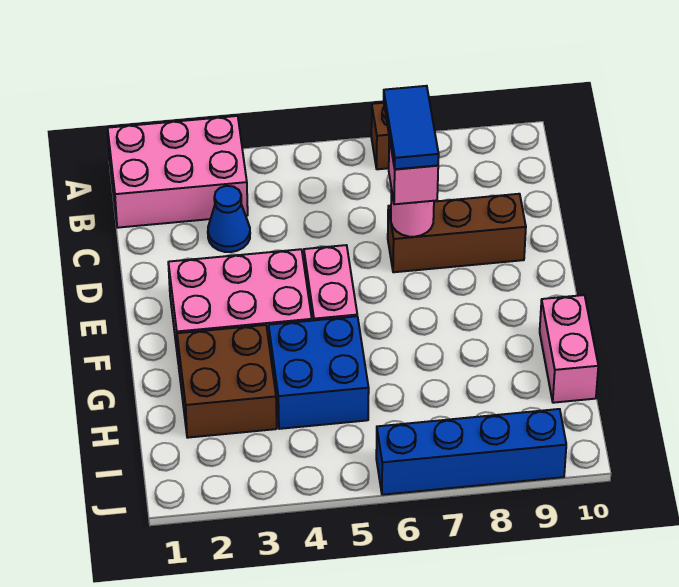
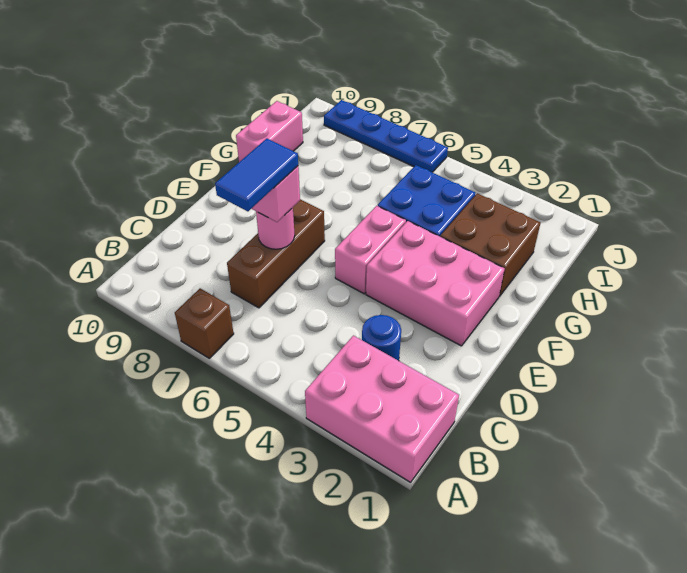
blue cone C3 level 1 -> blue round brick C3 level 1
brown brick D7:D9 level 1 -> brown brick C7:E7 level 1
blue brick J6:J9 level 1 -> blue plate J6:J9 level 1

